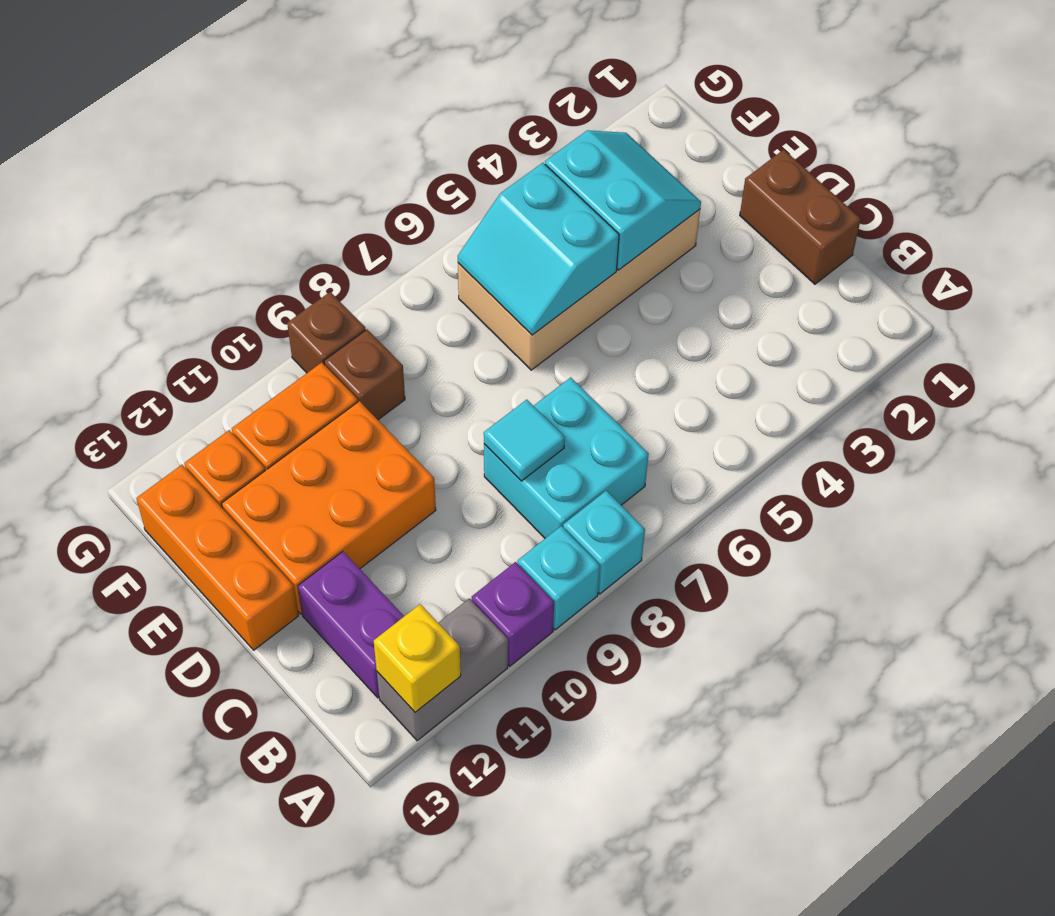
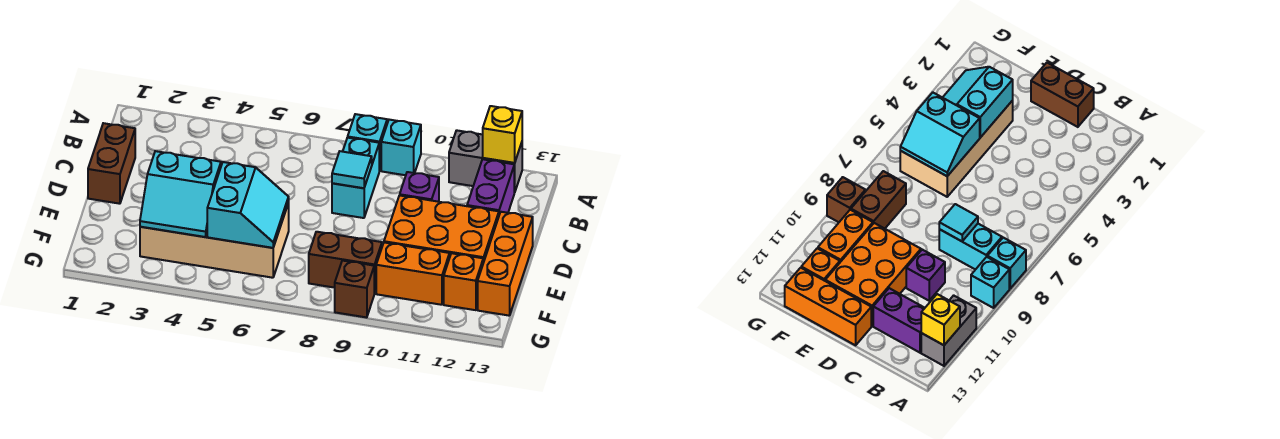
purple brick A10 level 1 -> purple brick C10 level 1
cyan brick B7:C8 level 1 -> cyan brick B8:C8 level 1
cyan slope E3:F4 level 2 top 4 -> cyan slope E3:F4 level 2 top E
brown brick F9 level 1 -> brown brick F8:F9 level 1

